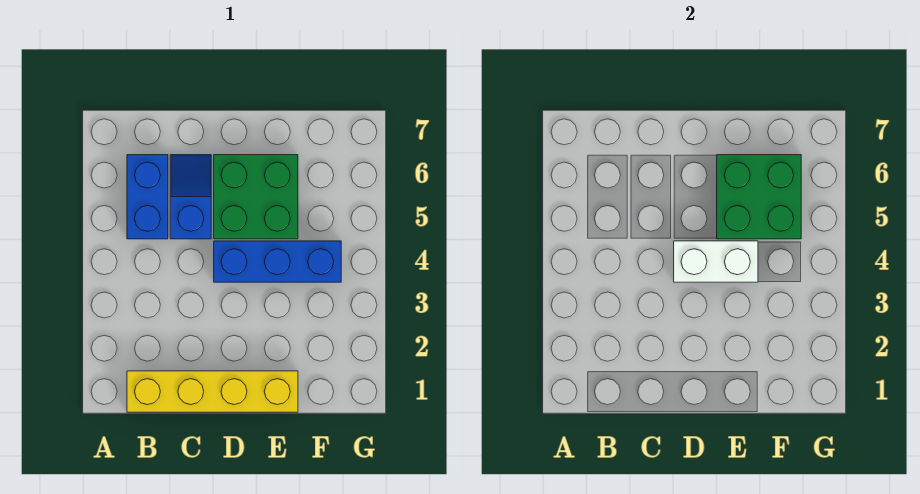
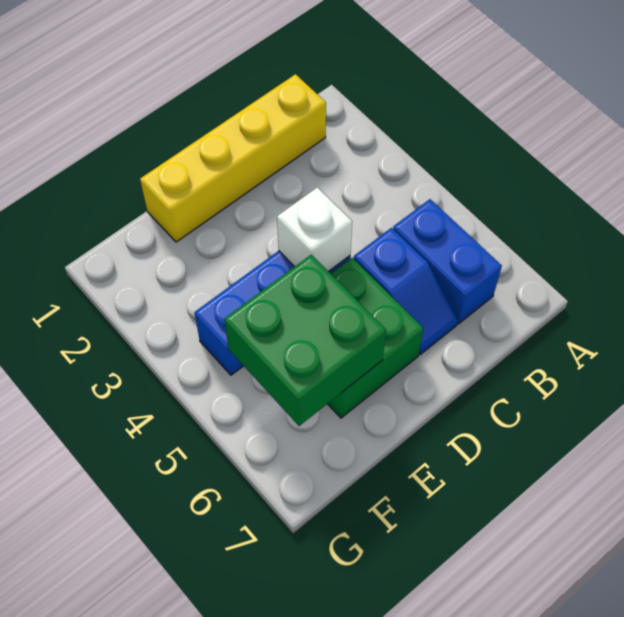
white brick D4:E4 level 2 -> white brick D4 level 2

